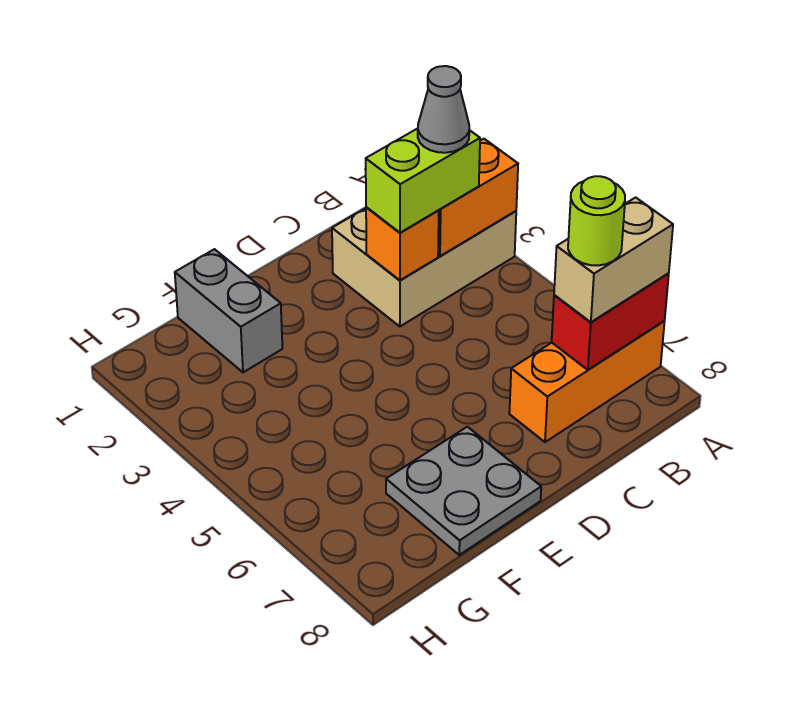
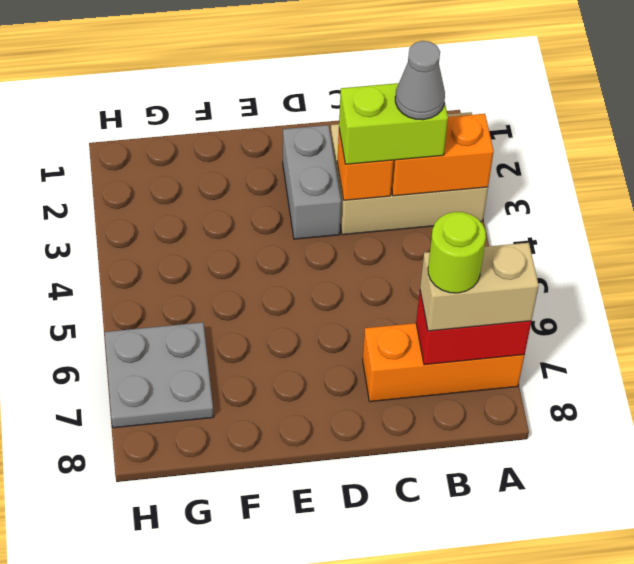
grey plate E7:F8 level 1 -> grey plate G6:H7 level 1
grey brick F1:F2 level 1 -> grey brick D2:D3 level 1

